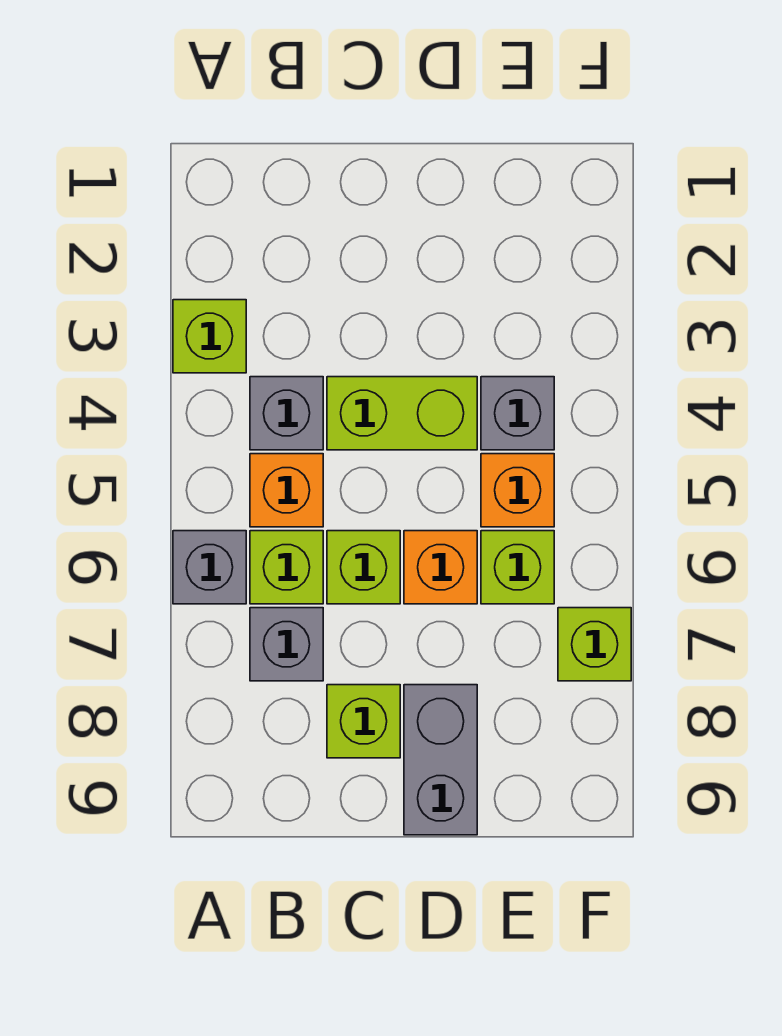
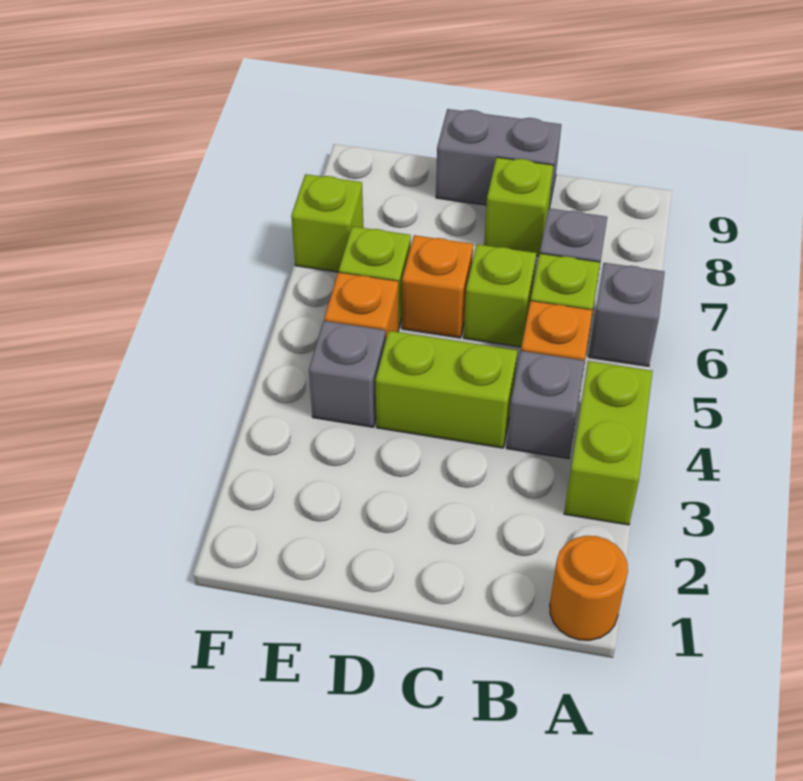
none -> orange round brick A1 level 1
lime brick A3 level 1 -> lime brick A3:A4 level 1
grey brick D8:D9 level 1 -> grey brick C9:D9 level 1

